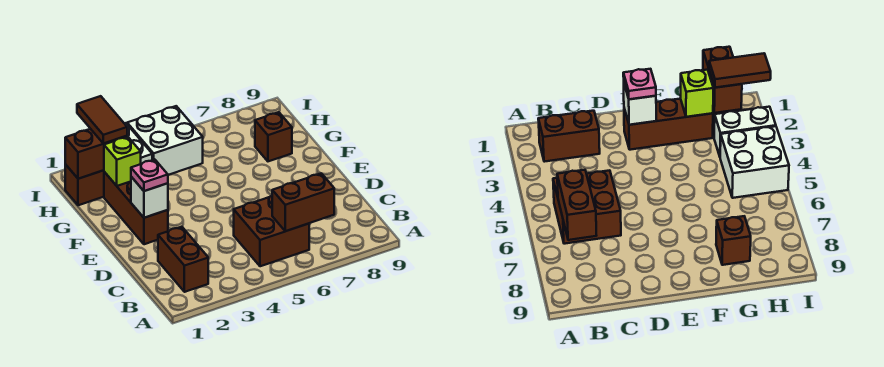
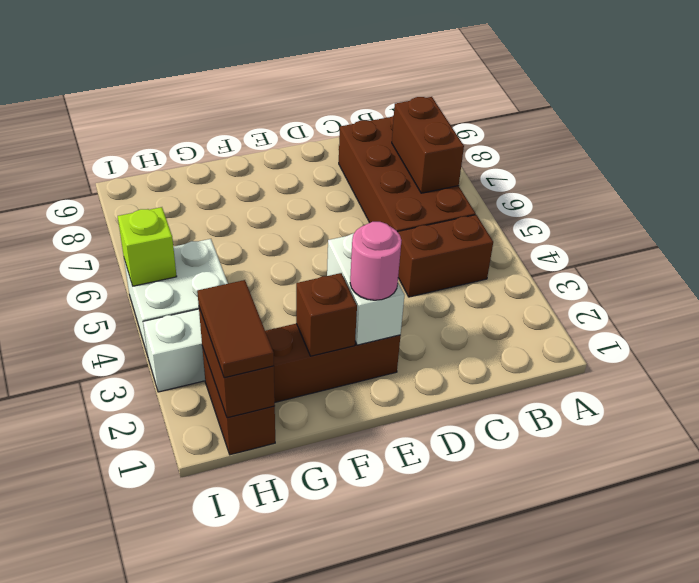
brown brick B2:C2 level 1 -> brown brick B4:C4 level 1
brown brick B5:C6 level 1 -> brown brick B5:C8 level 1
white brick E2 level 2 -> white brick E2:E3 level 2
pink plate E2 level 3 -> pink round brick E2 level 3
lime brick G2 level 2 -> lime brick I5 level 2
brown brick G8 level 1 -> brown brick F2 level 2
brown tile H2:I2 level 3 -> brown tile H1:H2 level 3

